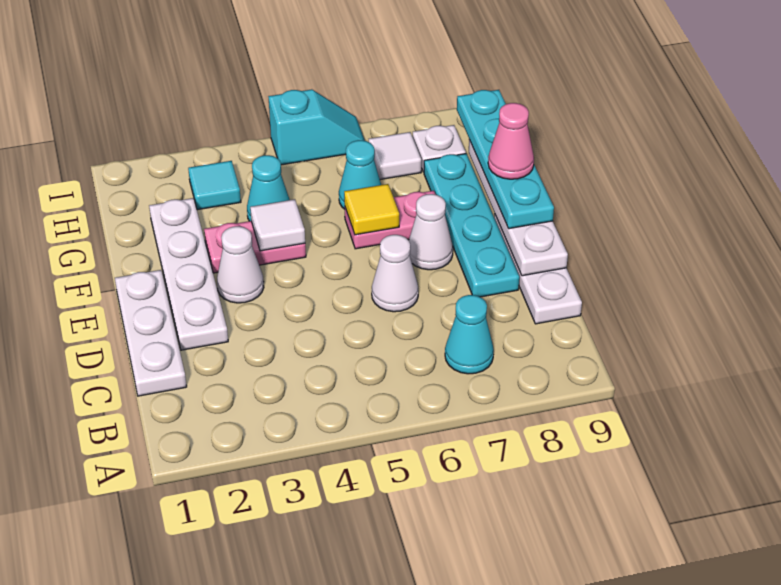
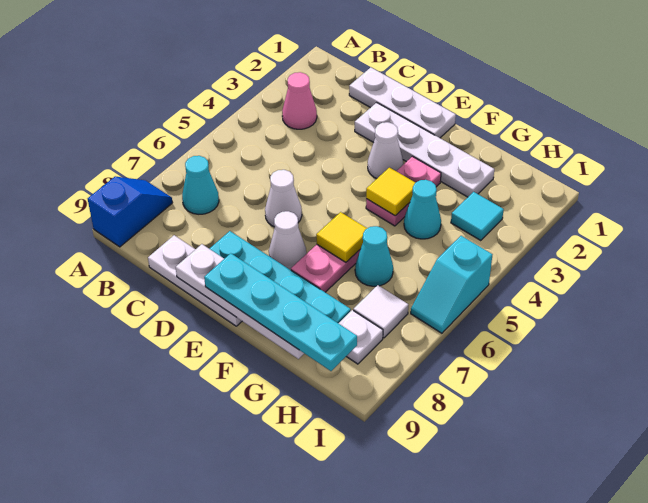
none -> blue slope A8:A9 level 1 top 9
white tile F4 level 2 -> yellow tile F4 level 2
pink cone F9 level 4 -> pink cone B3 level 1

